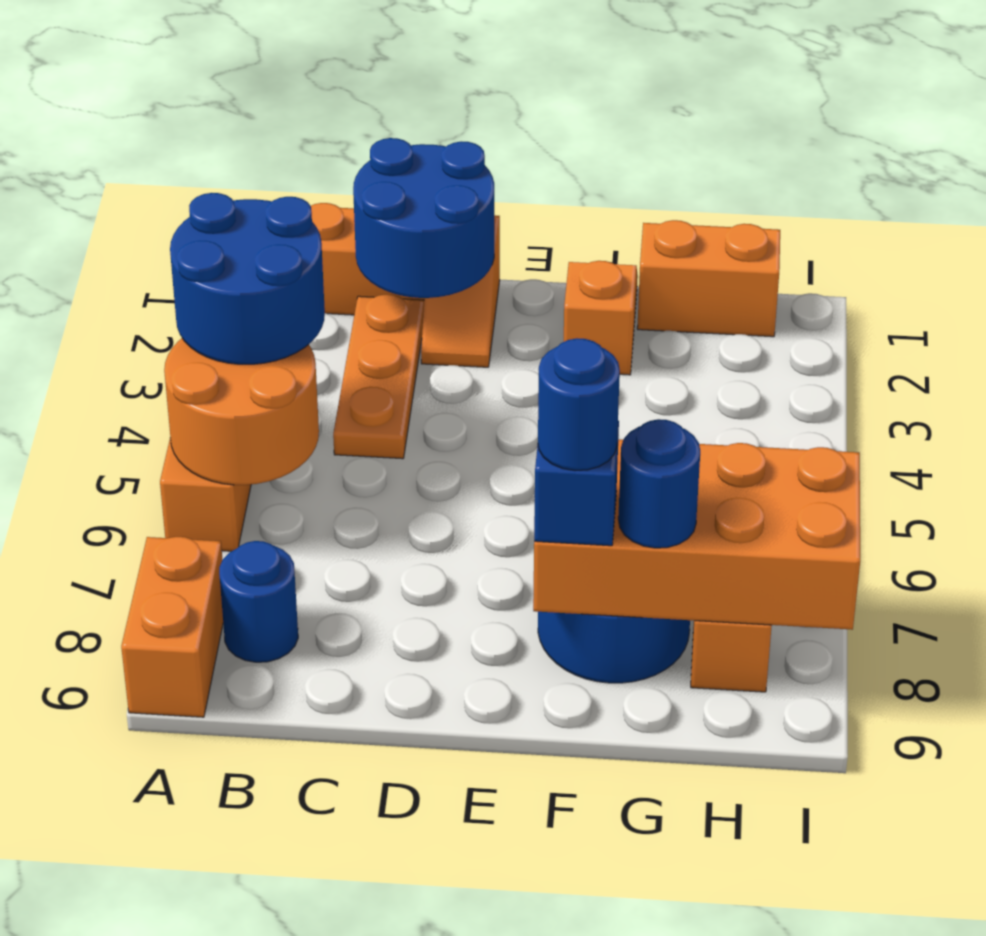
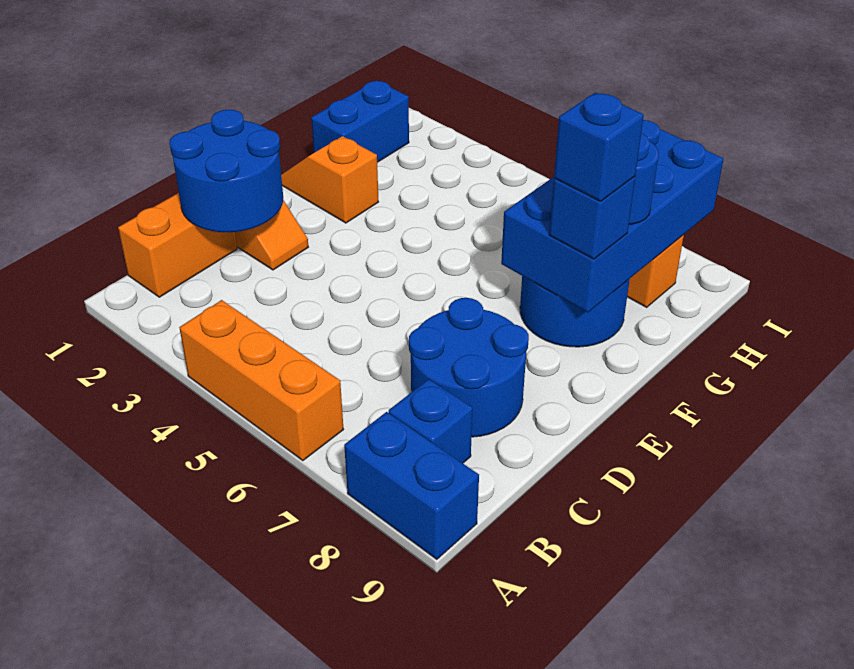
blue round brick A4:B5 level 3 -> blue round brick C7:D8 level 1
orange round brick A5:B6 level 2 -> none
orange brick A8:A9 level 1 -> blue brick A8:A9 level 1
blue round brick B8 level 1 -> blue brick B8 level 1
orange plate C2:C4 level 1 -> none
orange brick F7:I8 level 2 -> blue brick F7:I8 level 2
blue round brick F8 level 4 -> blue brick F8 level 4
orange brick G1:H1 level 1 -> blue brick G1:H1 level 1

